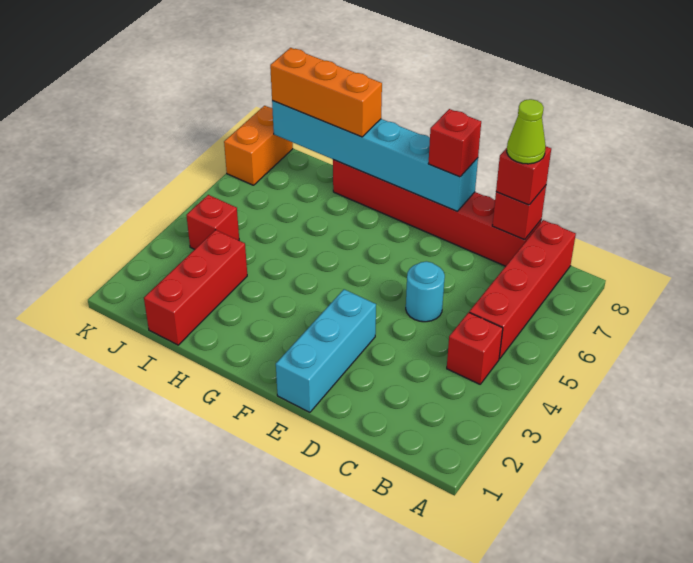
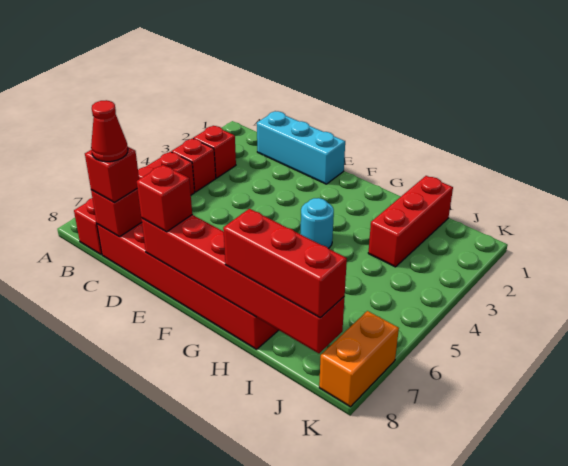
lime cone C8 level 4 -> red cone C8 level 4
cyan round brick D5 level 1 -> cyan round brick G4 level 1
cyan brick E1:E3 level 1 -> cyan brick C1:E1 level 1
cyan brick E8:J8 level 2 -> red brick E8:J8 level 2
orange brick H8:J8 level 3 -> red brick H8:J8 level 3
red brick J4 level 1 -> red brick B3 level 1

